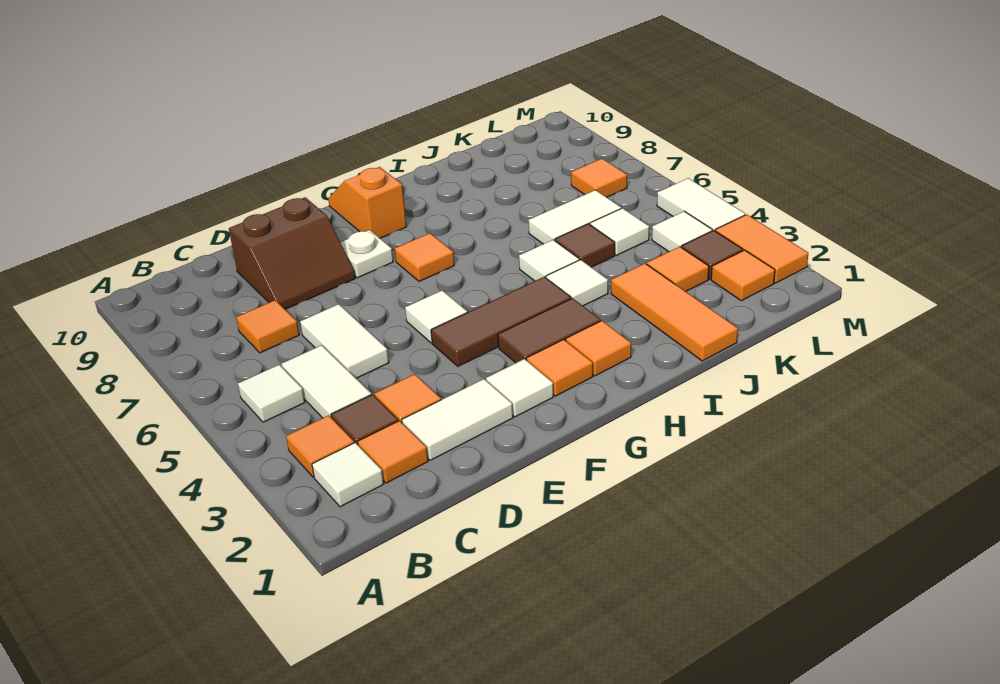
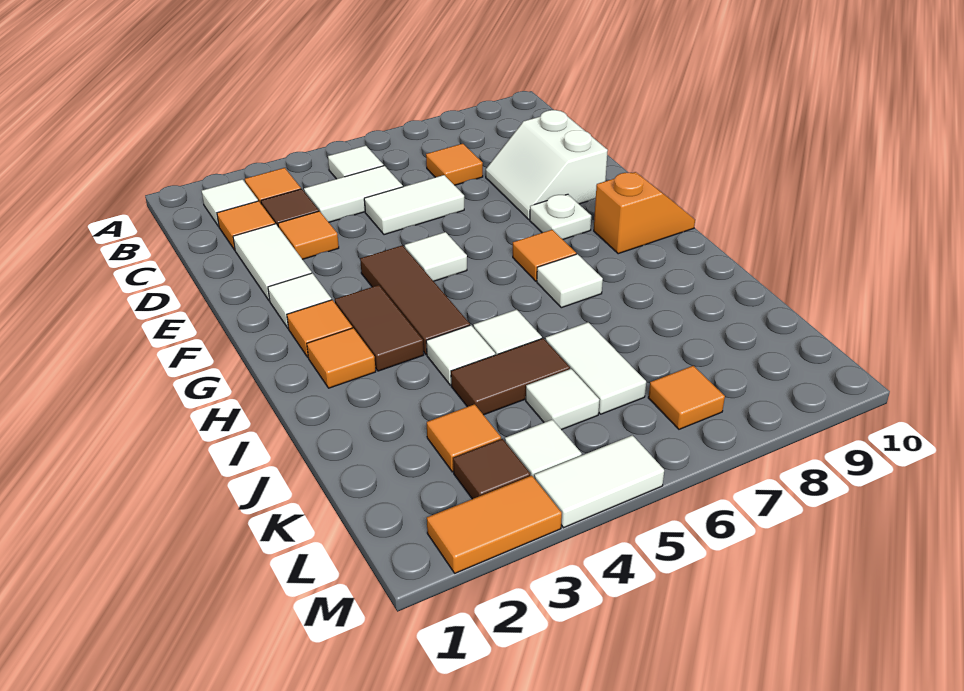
brown slope D8:E9 level 1 top 9 -> white slope D8:E9 level 1 top 9
none -> white tile H7 level 1
orange tile J1:J3 level 1 -> none
brown tile J5 level 1 -> brown tile J4:J5 level 1
orange tile L2 level 1 -> none

